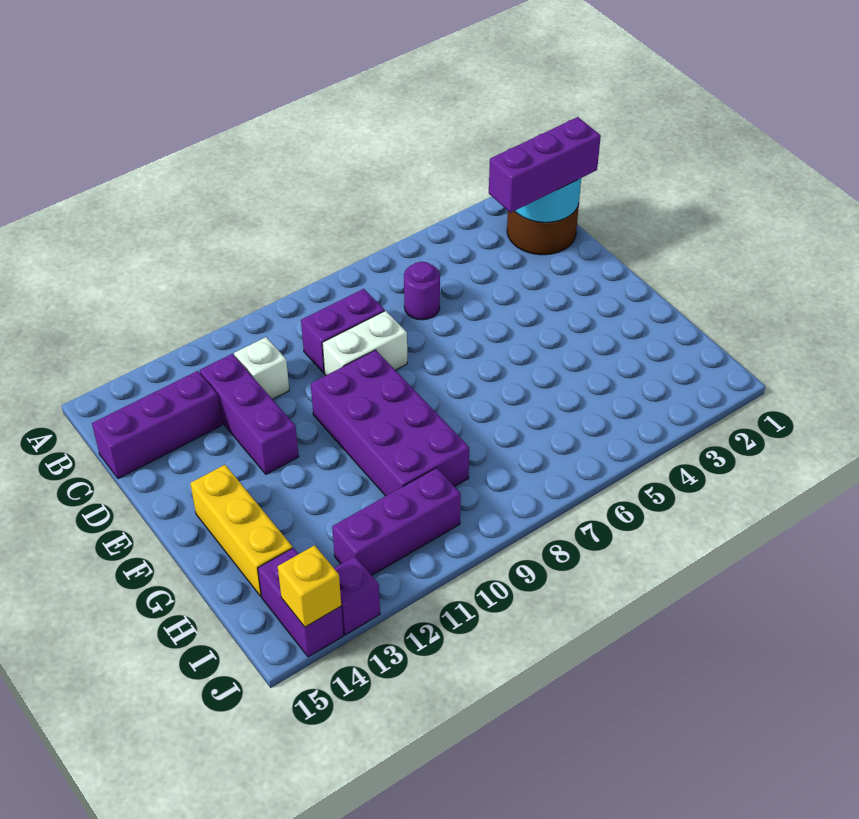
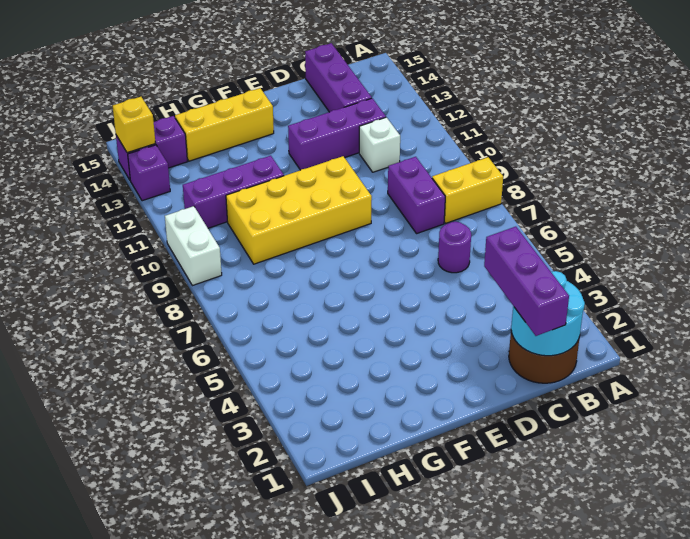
none -> yellow brick A8:B8 level 1
white brick D8:D9 level 1 -> white brick J9:J10 level 1
purple brick E9:H10 level 1 -> yellow brick E9:H10 level 1
purple brick I10:I12 level 1 -> purple brick G11:I11 level 1

